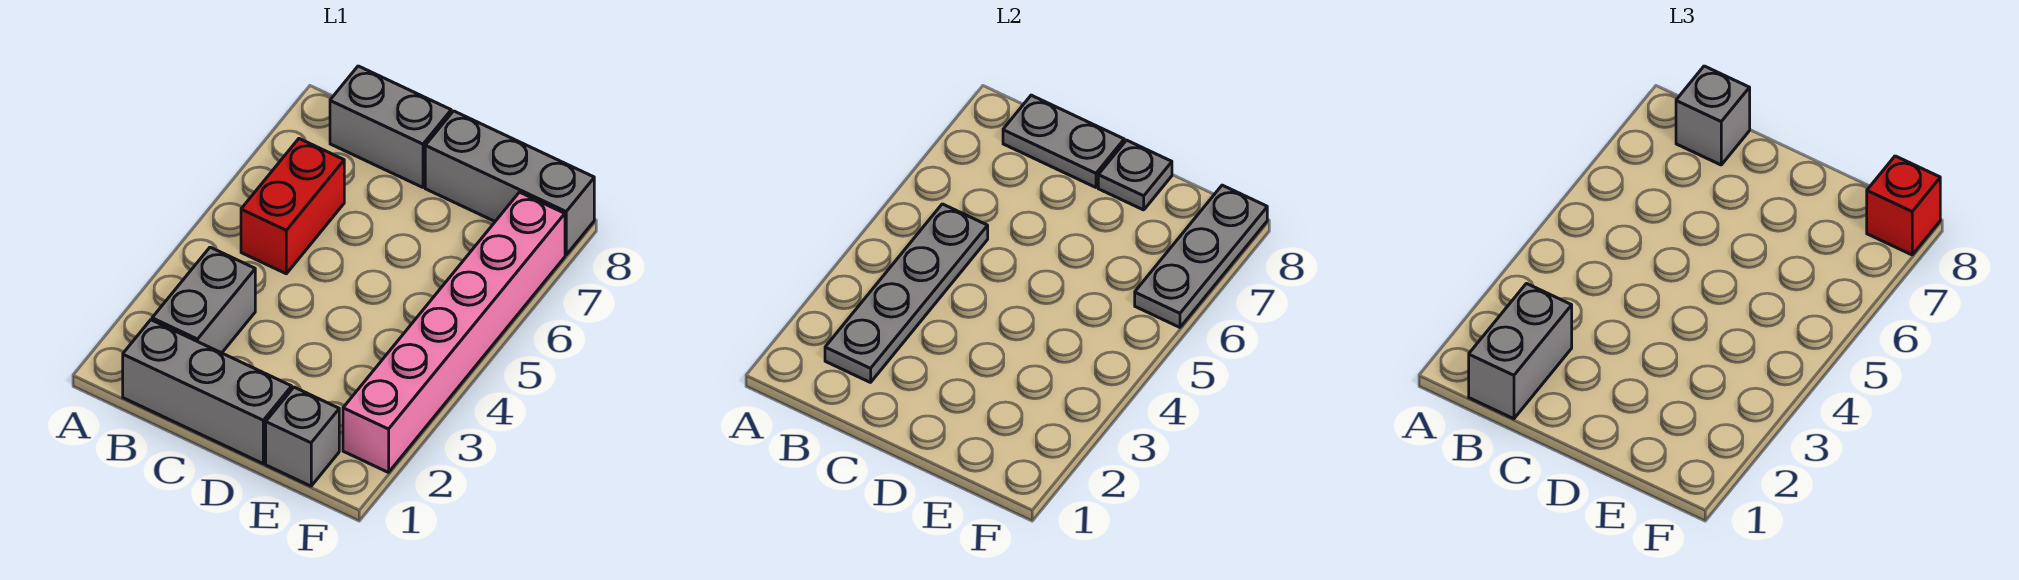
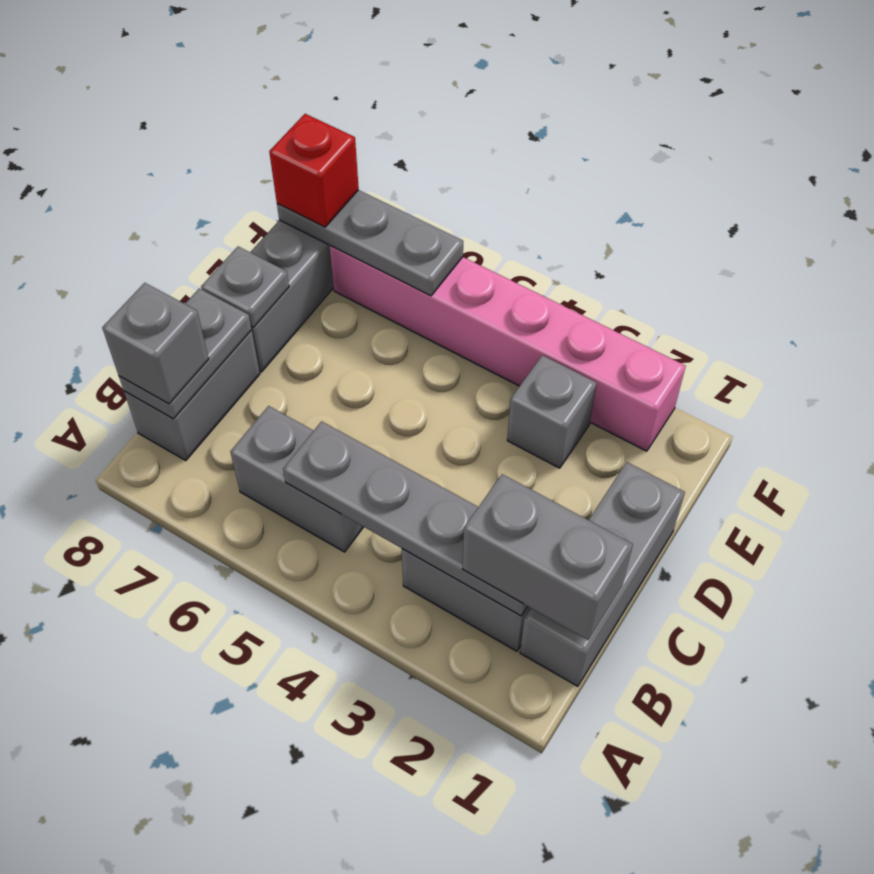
red brick B5:B6 level 1 -> grey brick B5:B6 level 1
grey brick E1 level 1 -> grey brick E3 level 1

